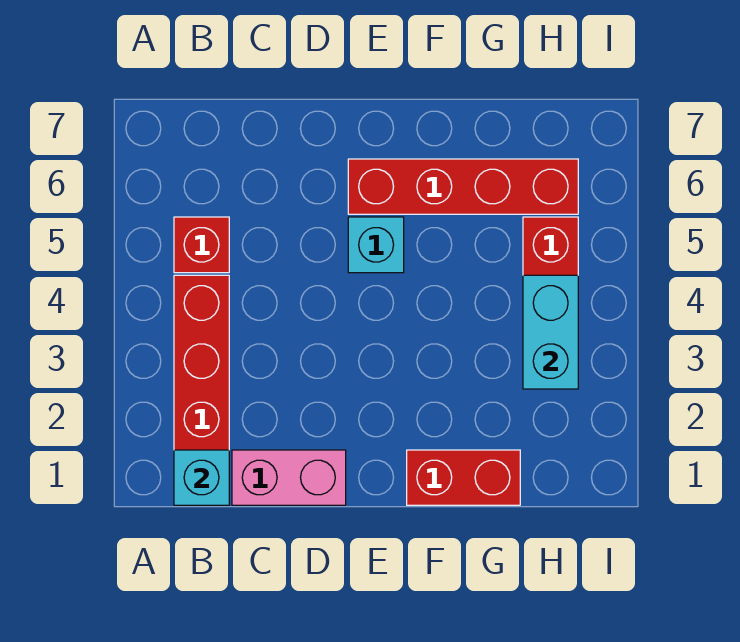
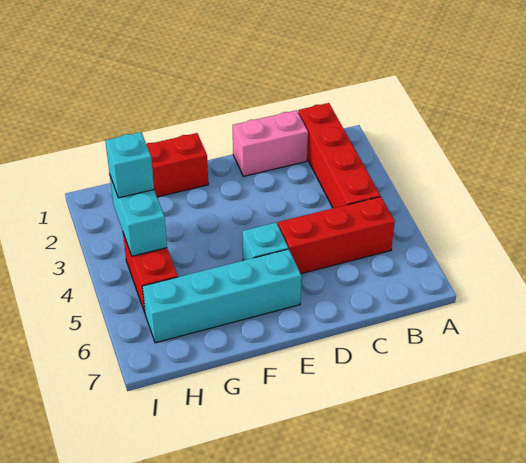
cyan brick B1 level 2 -> cyan brick H3 level 3
red brick B5 level 1 -> red brick B5:D5 level 1
red brick E6:H6 level 1 -> cyan brick E6:H6 level 1

